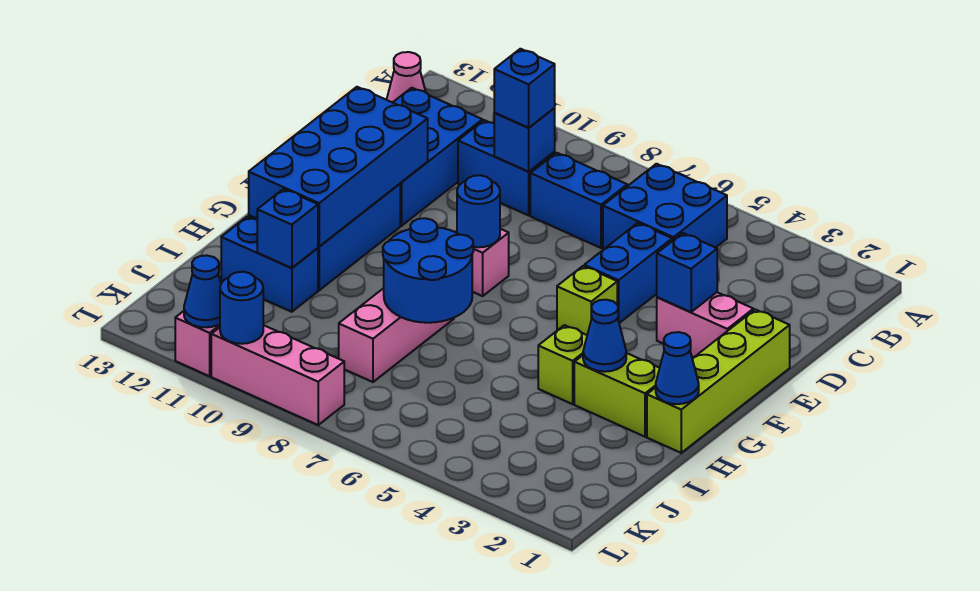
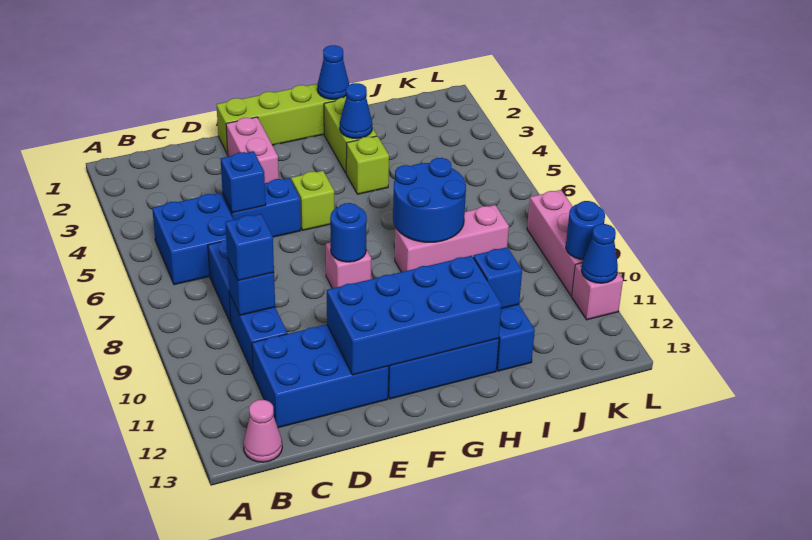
blue brick E3 level 2 -> blue brick D5 level 2

